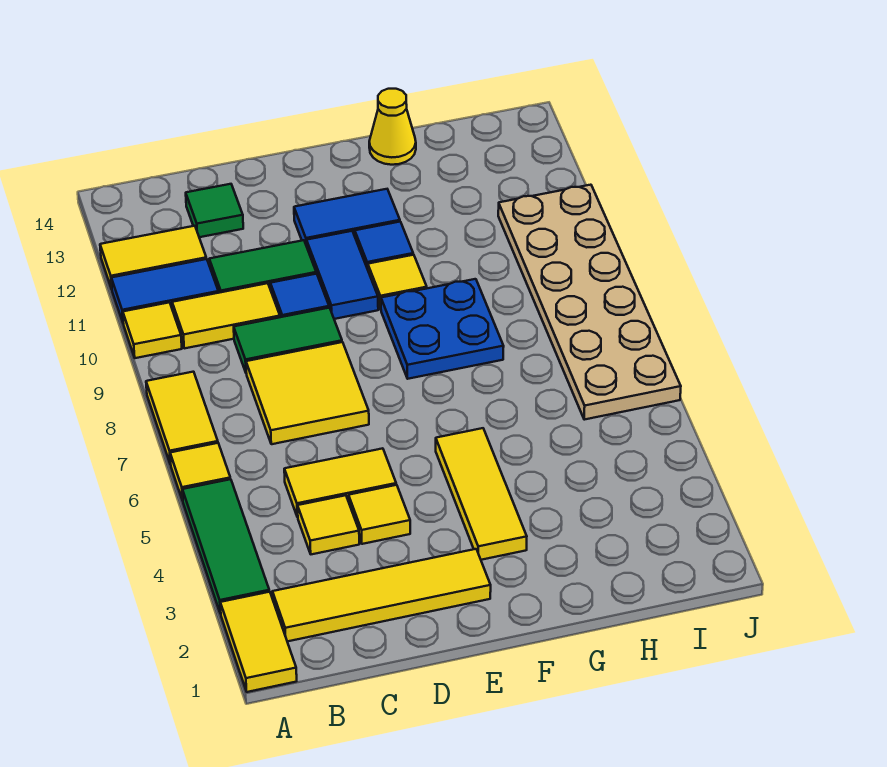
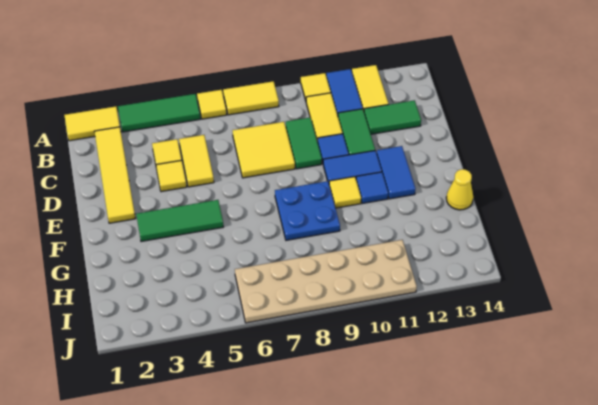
green tile C13 level 1 -> green tile C12:C13 level 1
yellow tile F3:F5 level 1 -> green tile F3:F5 level 1

